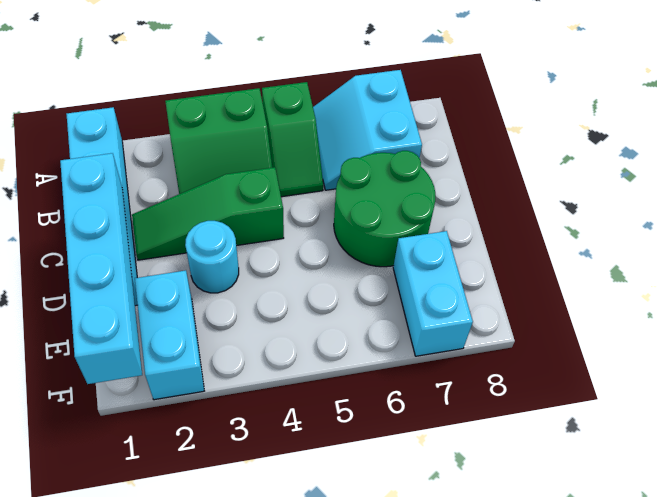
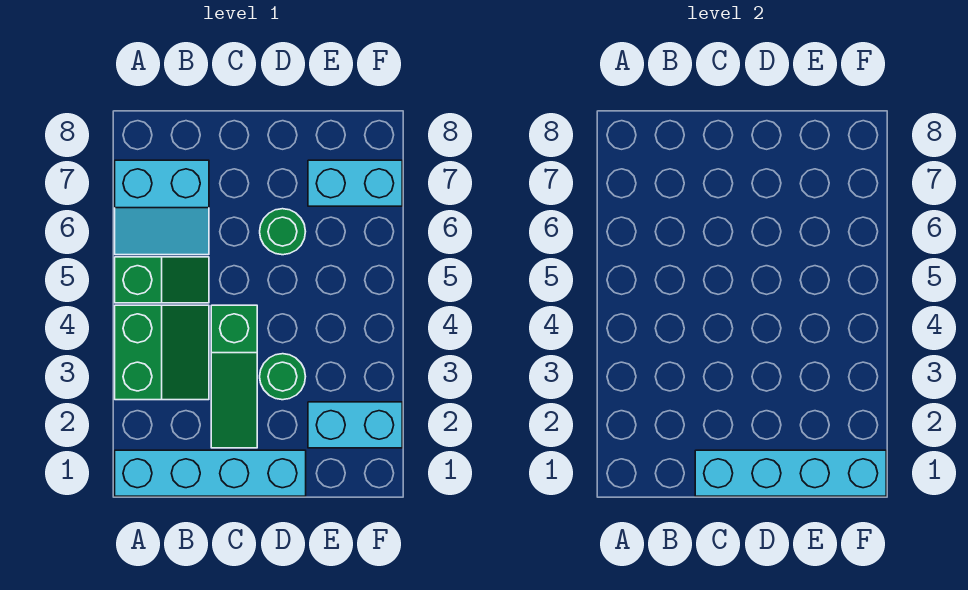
green round brick C6:D7 level 1 -> green round brick D6 level 1
cyan round brick D3 level 1 -> green round brick D3 level 1

